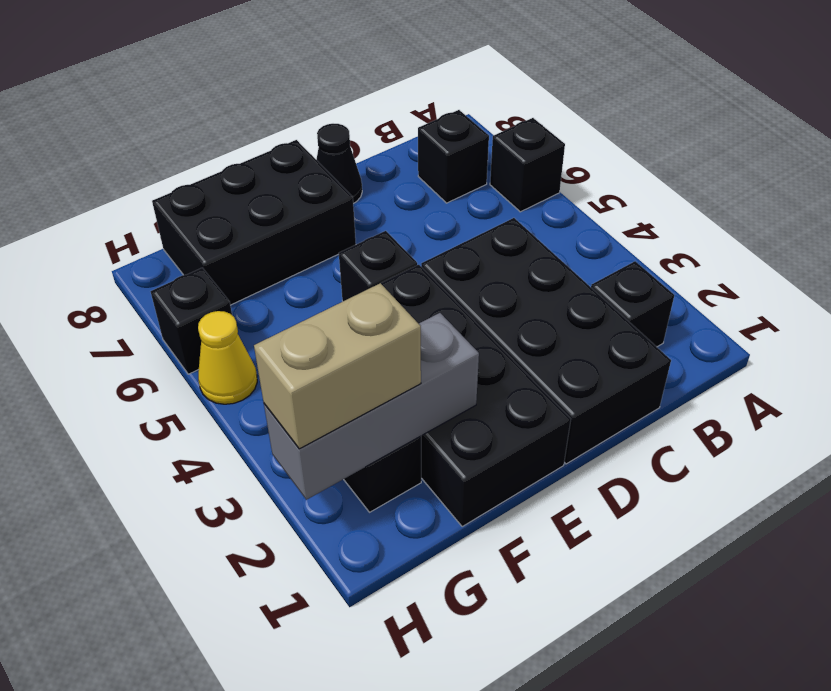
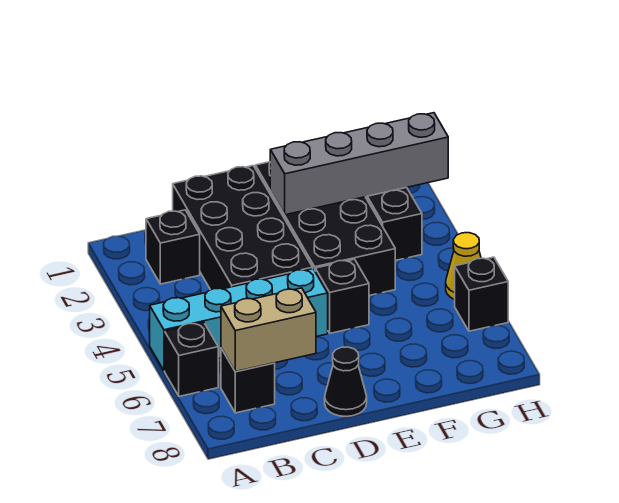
none -> cyan brick A5:D5 level 1
black brick E7:G8 level 1 -> none
grey brick F2:H2 level 2 -> grey brick E2:H2 level 2
tan brick G2:H2 level 3 -> tan brick B7:C7 level 2

